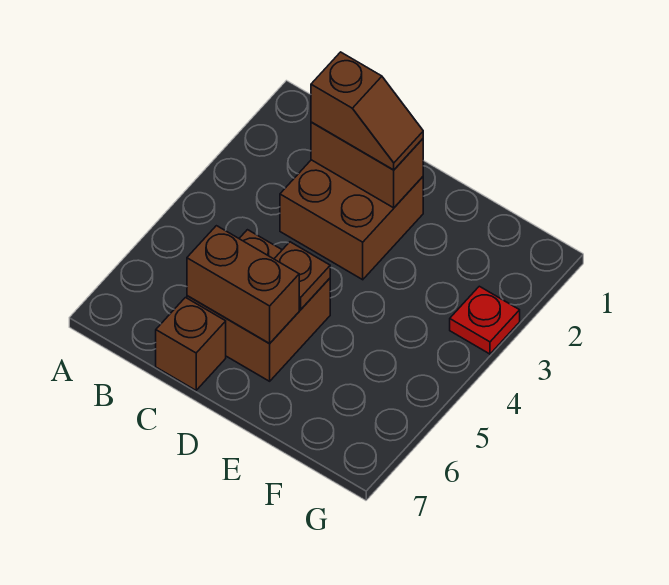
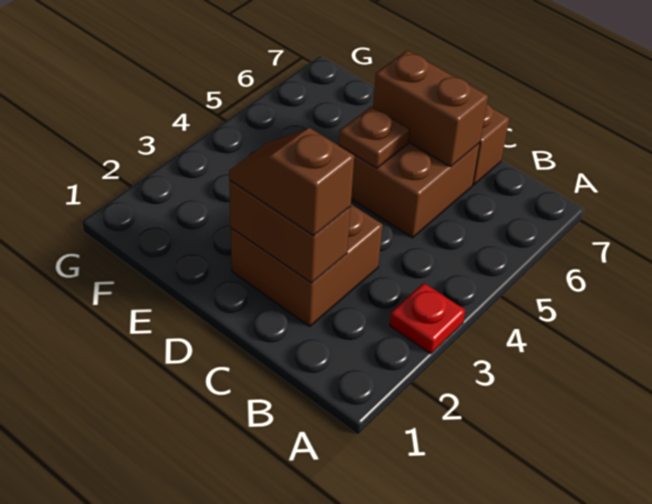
red plate G3 level 1 -> red plate A3 level 1

